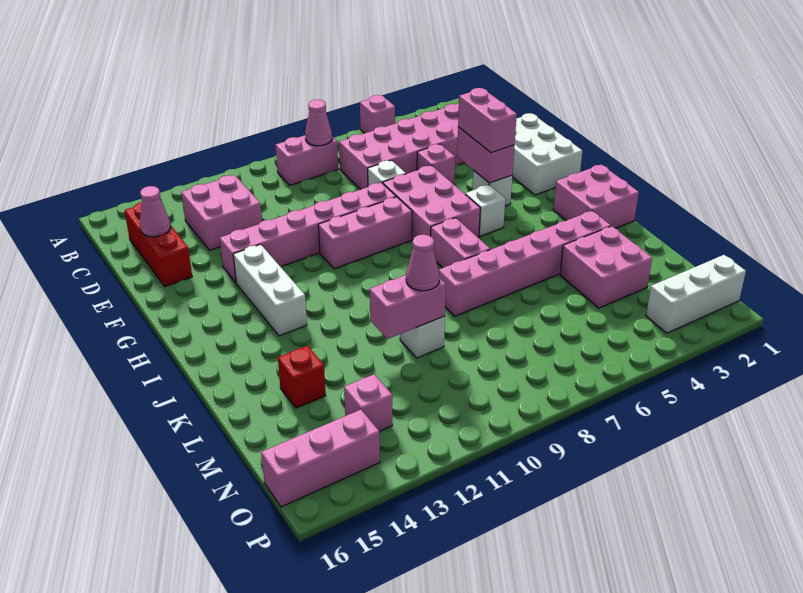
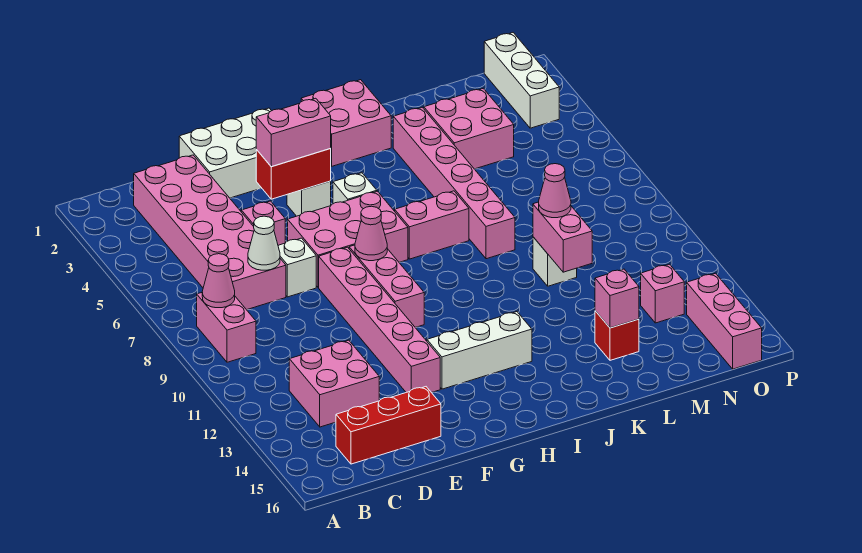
pink brick A5 level 1 -> pink brick L14 level 2
none -> white cone D7 level 2
pink cone D15 level 2 -> pink cone G8 level 2
pink brick F4:G4 level 2 -> red brick F4:G4 level 2

